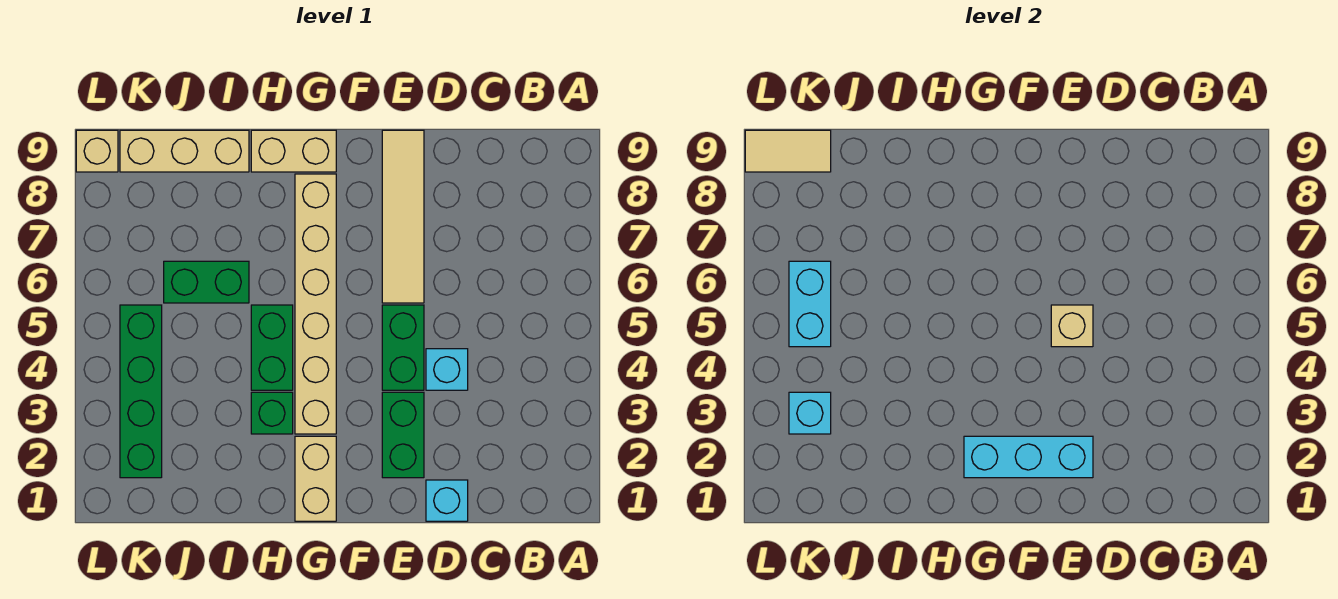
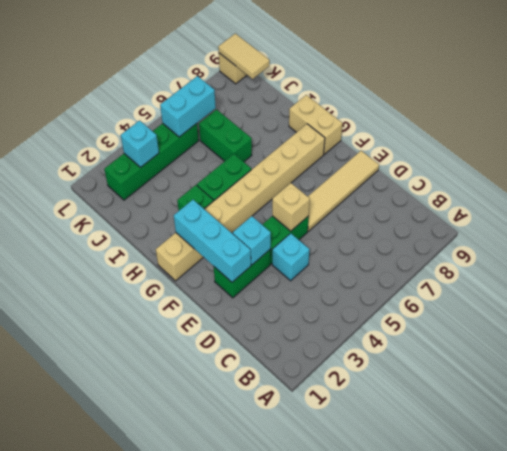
cyan brick D1 level 1 -> cyan brick E3 level 2
tan brick I9:K9 level 1 -> none

